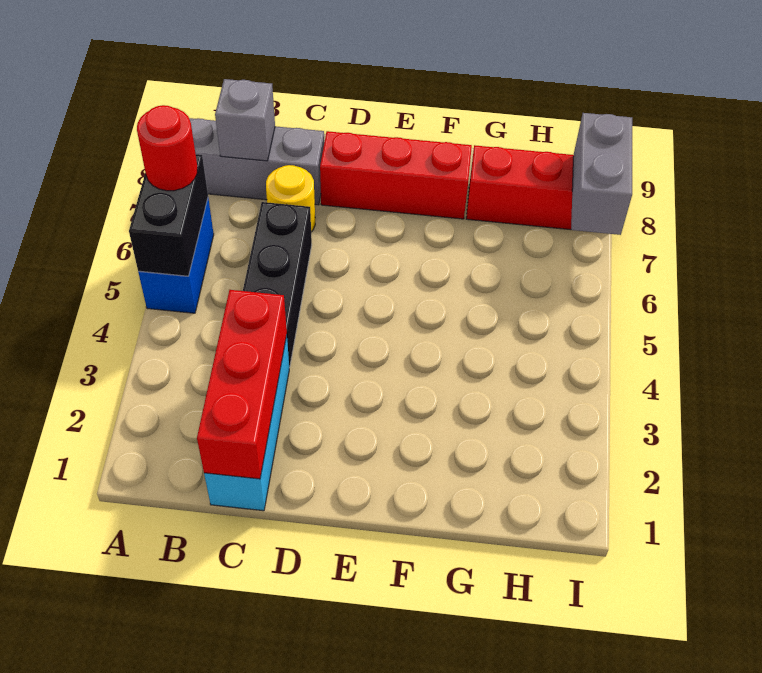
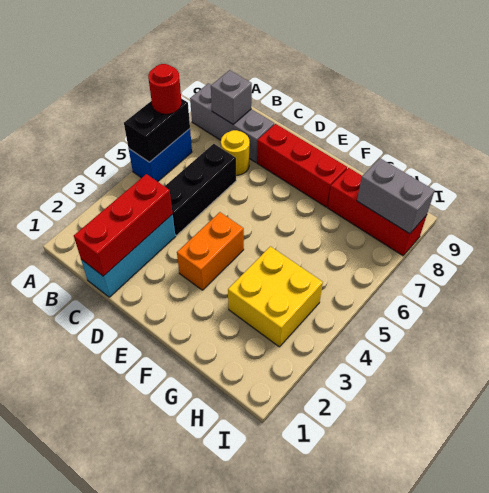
none -> orange brick E3:E4 level 1
none -> yellow brick G3:H4 level 1
grey brick I7:I8 level 2 -> grey brick H8:I8 level 2

